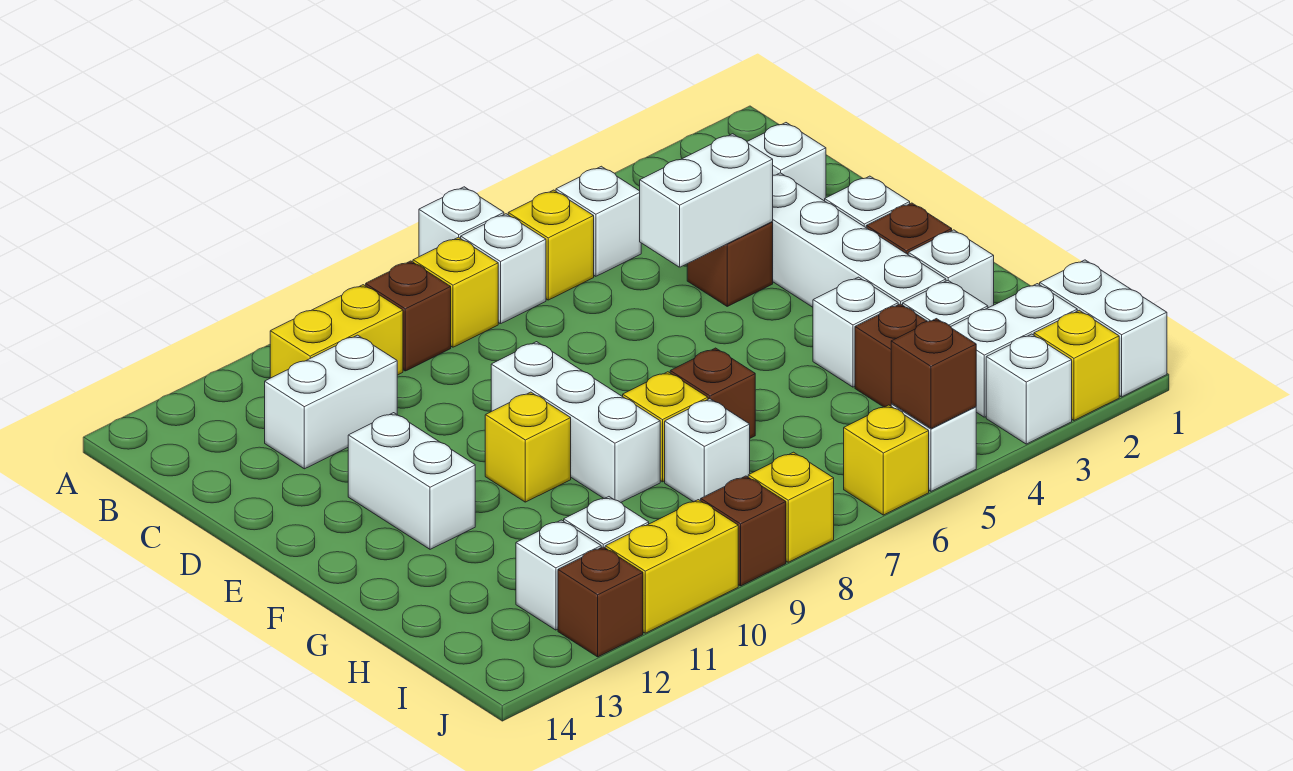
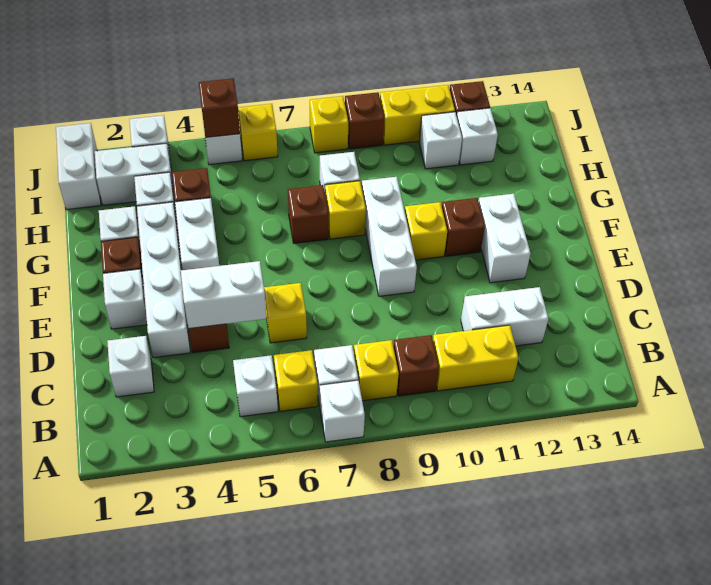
none -> brown brick F11 level 1
white brick G4 level 1 -> white brick F4:G4 level 1
yellow brick J2 level 1 -> yellow brick D6 level 1

